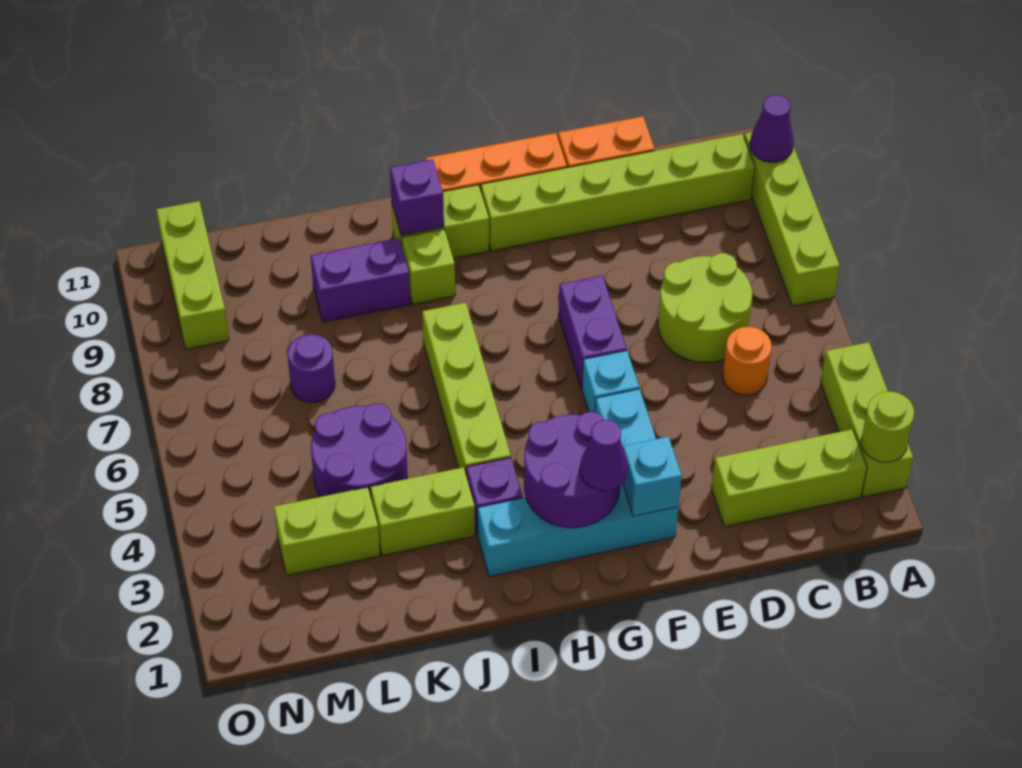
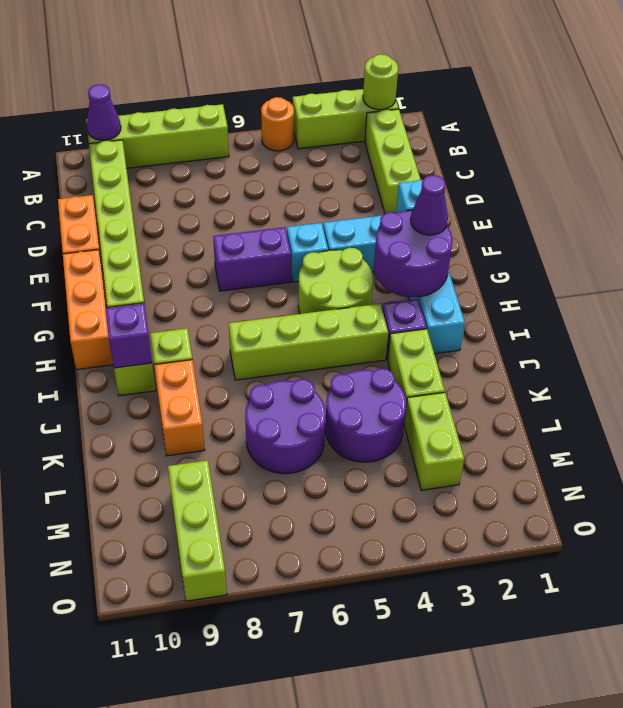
orange round brick C5 level 1 -> orange round brick A5 level 1
lime round brick C6:D7 level 1 -> lime round brick G4:H5 level 1
purple brick J9:K9 level 1 -> orange brick J9:K9 level 1
purple round brick L7 level 1 -> purple round brick K6:L7 level 1
lime brick N9:N11 level 1 -> lime brick M9:O9 level 1

